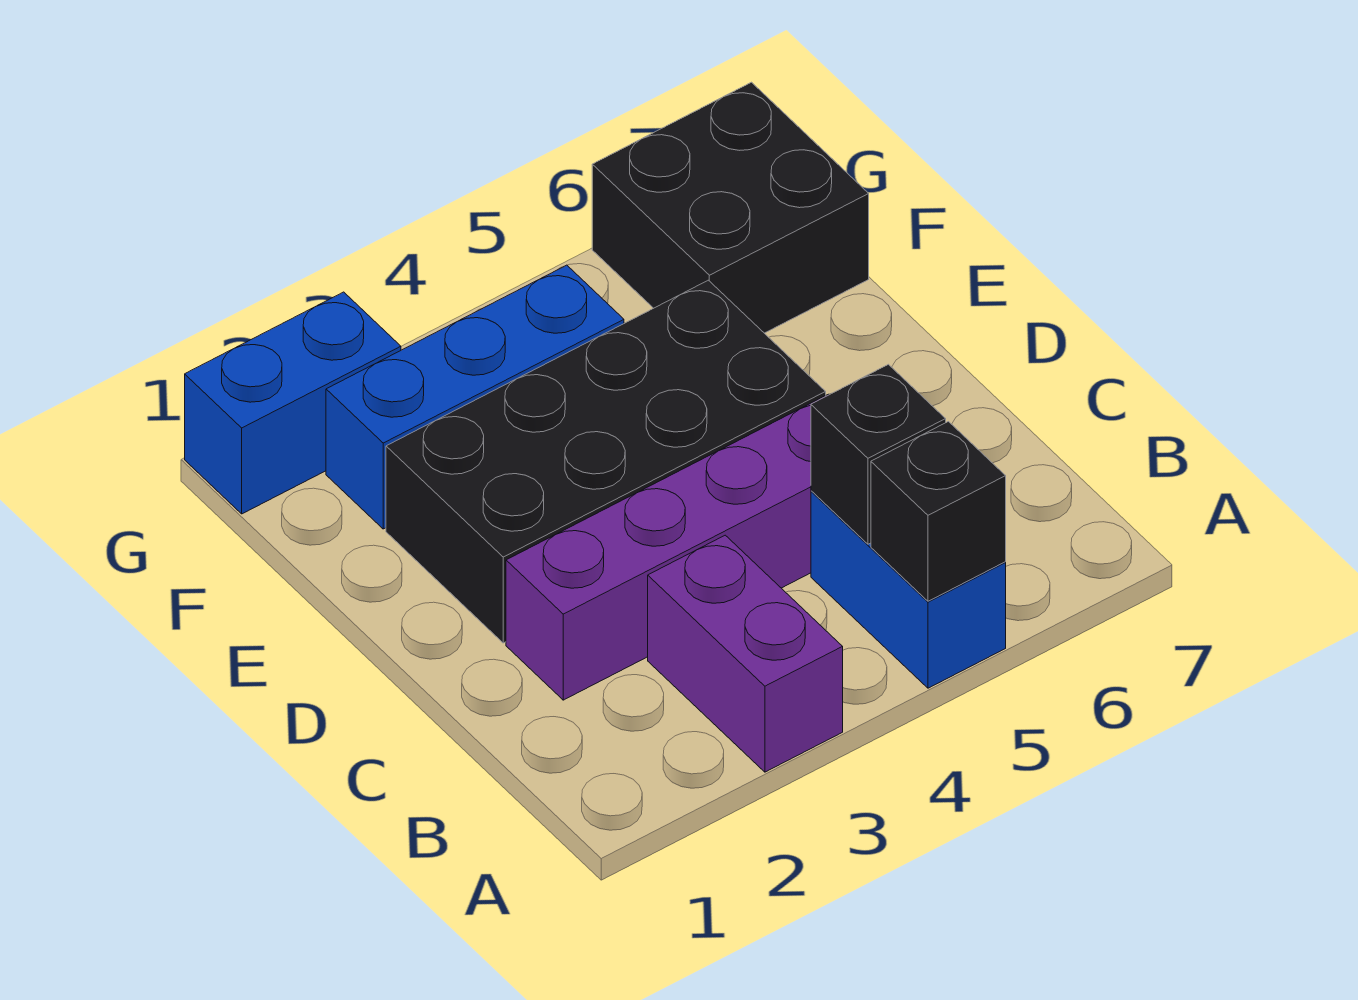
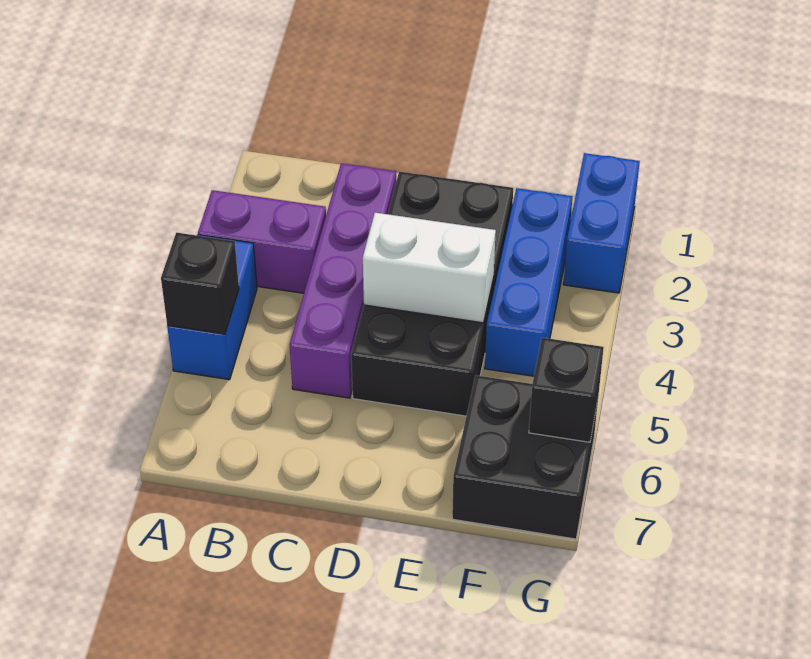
blue brick A5:B5 level 1 -> blue brick A4:A5 level 1
black brick B5 level 2 -> black brick G6 level 2
none -> white brick D4:E4 level 2

